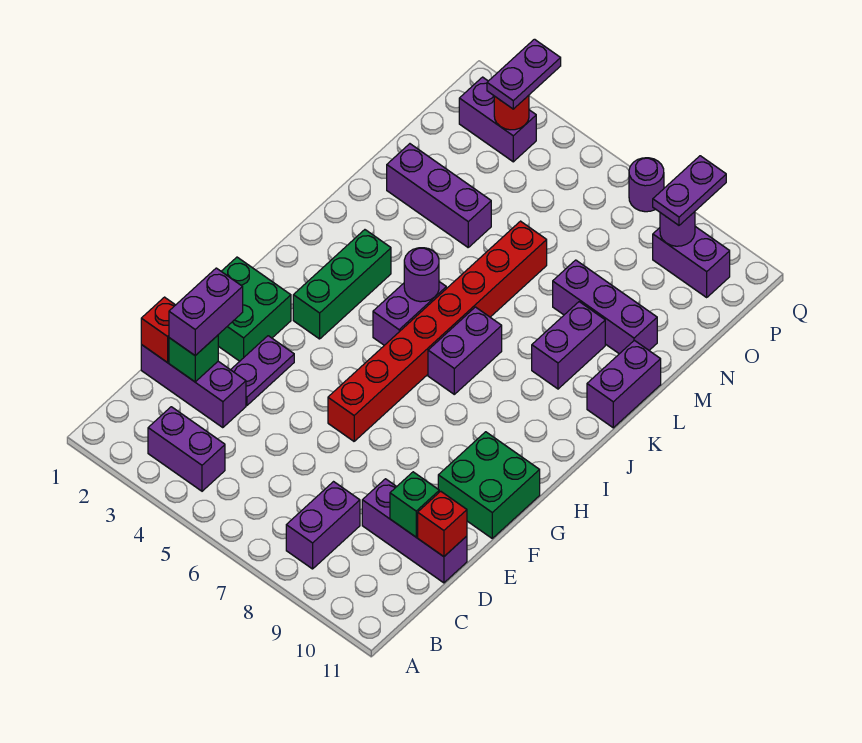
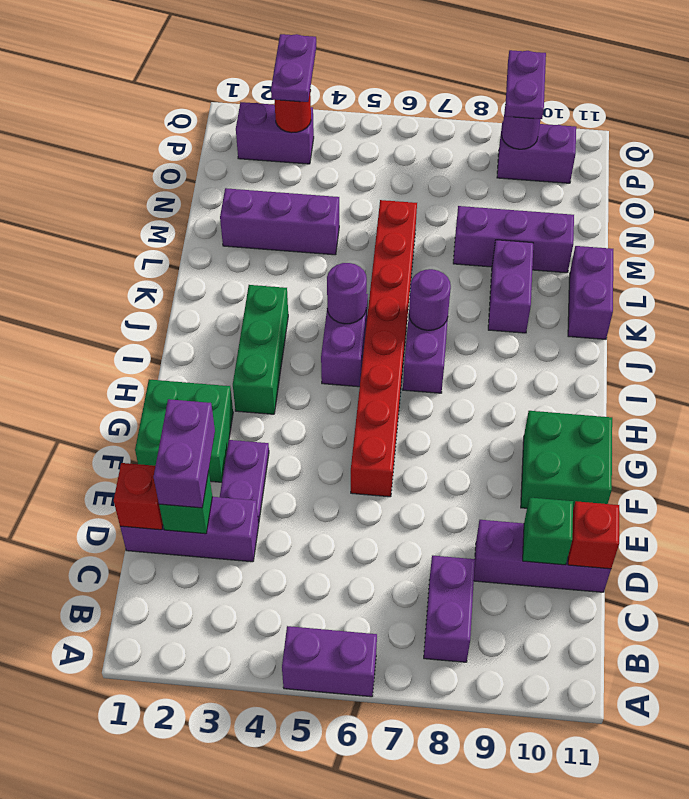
purple brick B3:B4 level 1 -> purple brick A5:A6 level 1
purple round brick Q7 level 1 -> purple round brick J7 level 2

